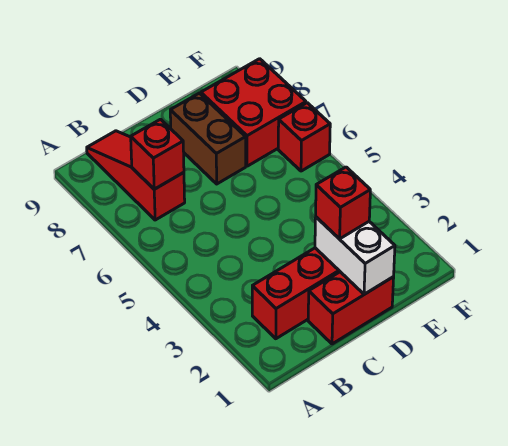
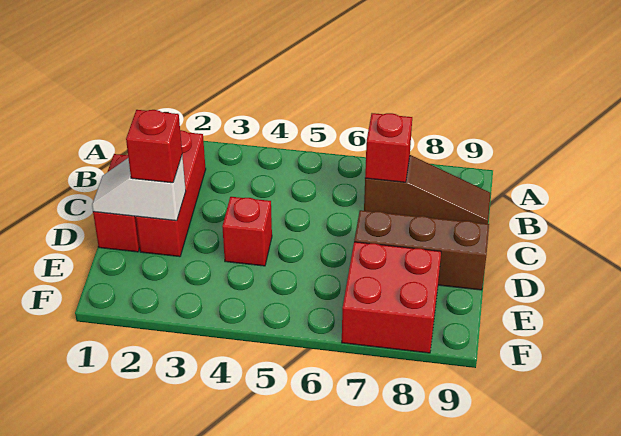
red slope B7:B9 level 1 top 7 -> brown slope B7:B9 level 1 top 7
white brick D1:D2 level 2 -> white slope D1:D2 level 2 top 2
brown brick D7:D8 level 1 -> brown brick D7:D9 level 1
red brick F6 level 1 -> red brick D4 level 1

